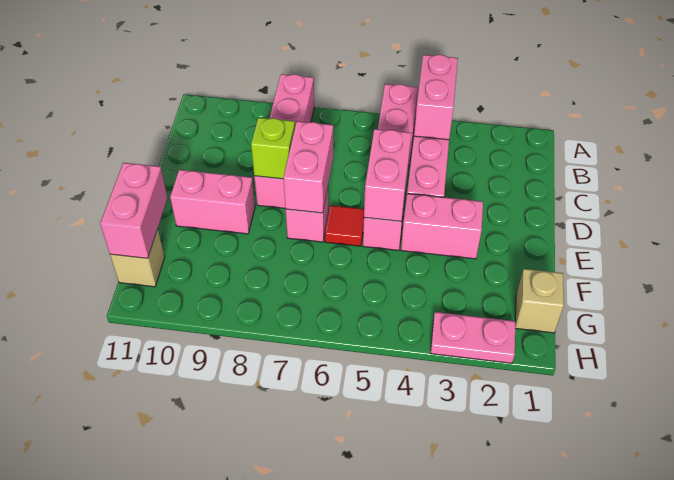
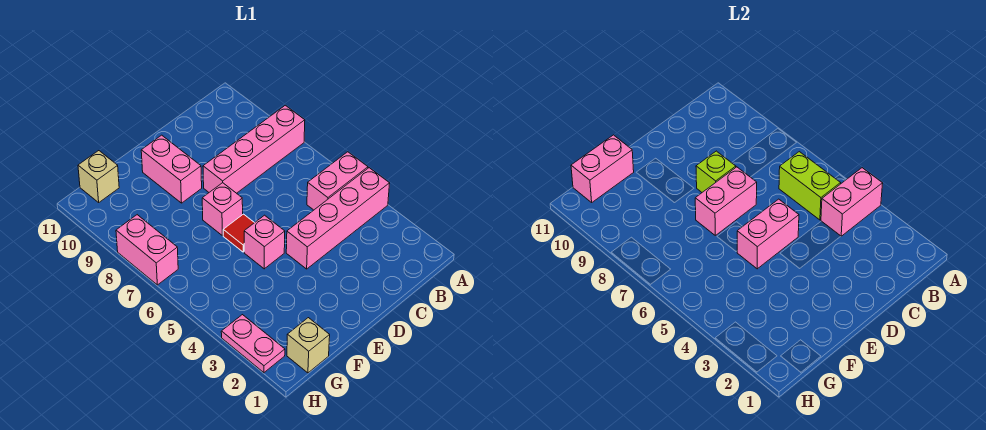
none -> lime brick B5:B6 level 2
pink brick E3:E4 level 1 -> pink brick H7:H8 level 1

